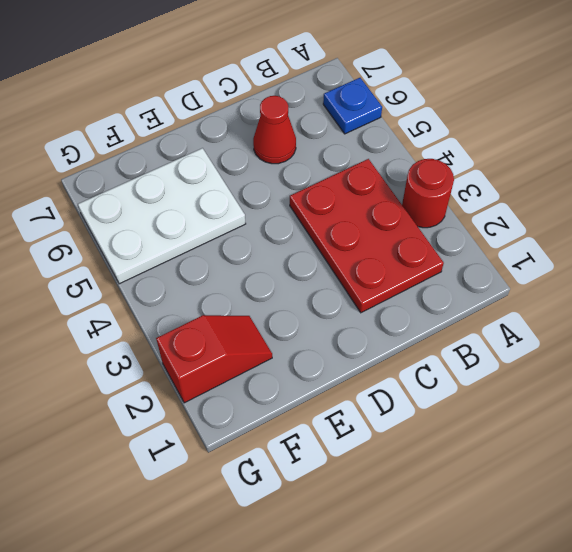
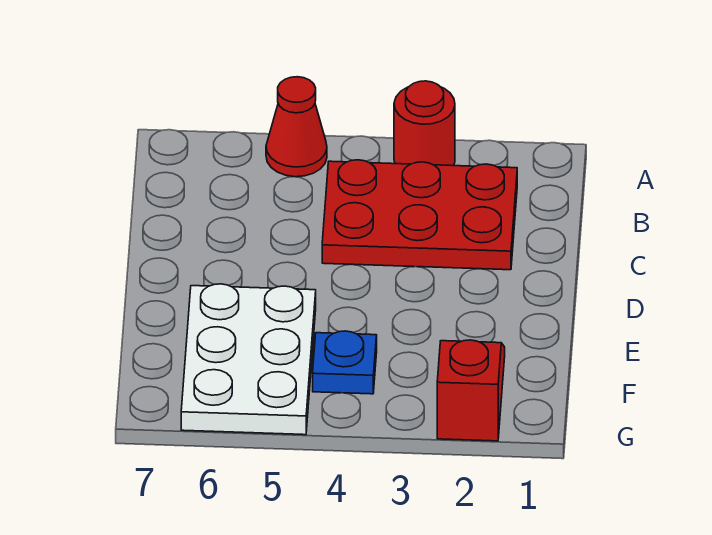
blue plate A6 level 1 -> blue plate F4 level 1
red cone C6 level 1 -> red cone A5 level 1

